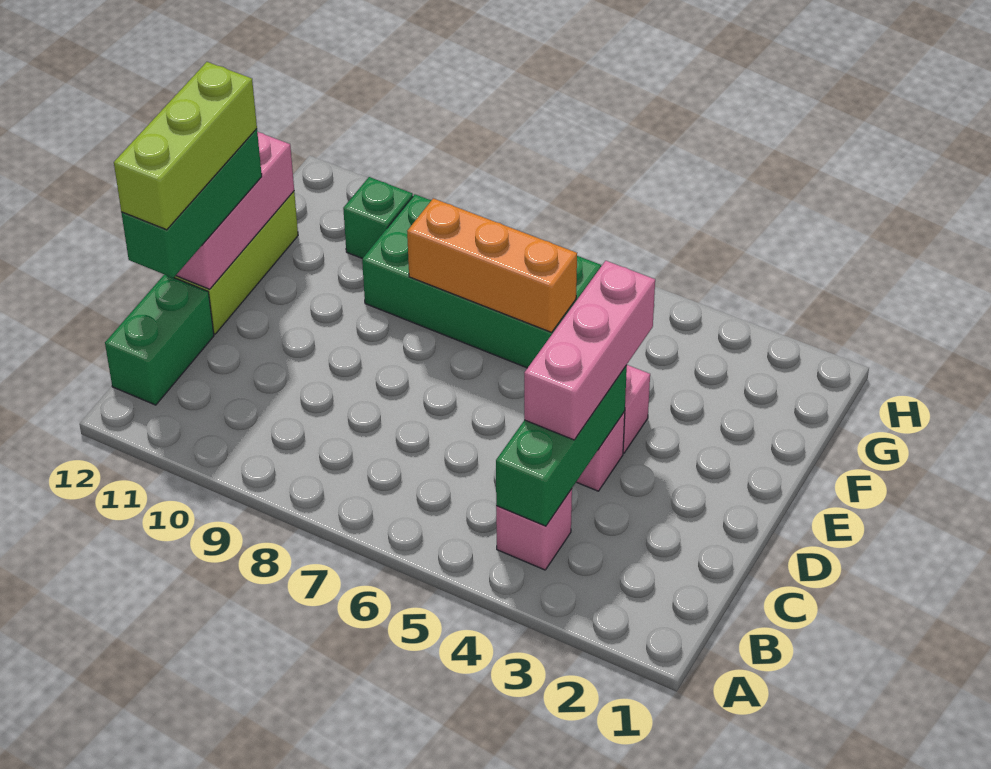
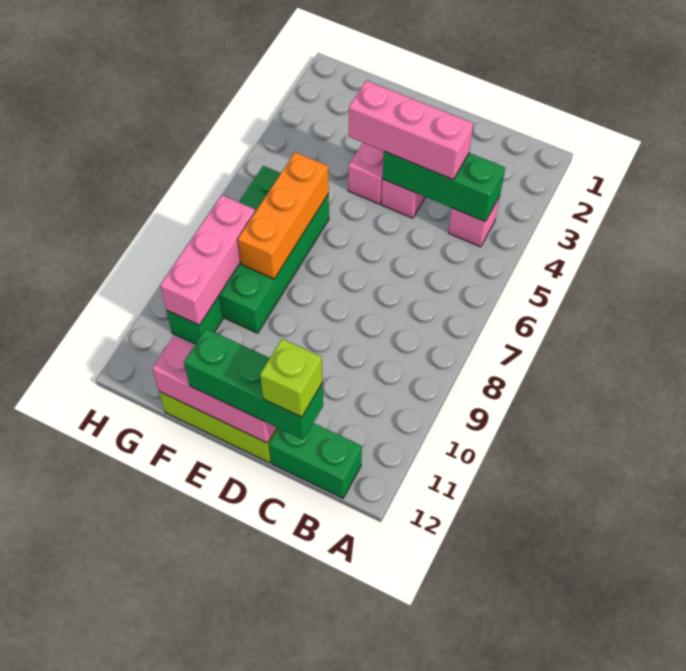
lime brick C12:E12 level 4 -> lime brick C12 level 4
none -> pink brick G8:G10 level 2

